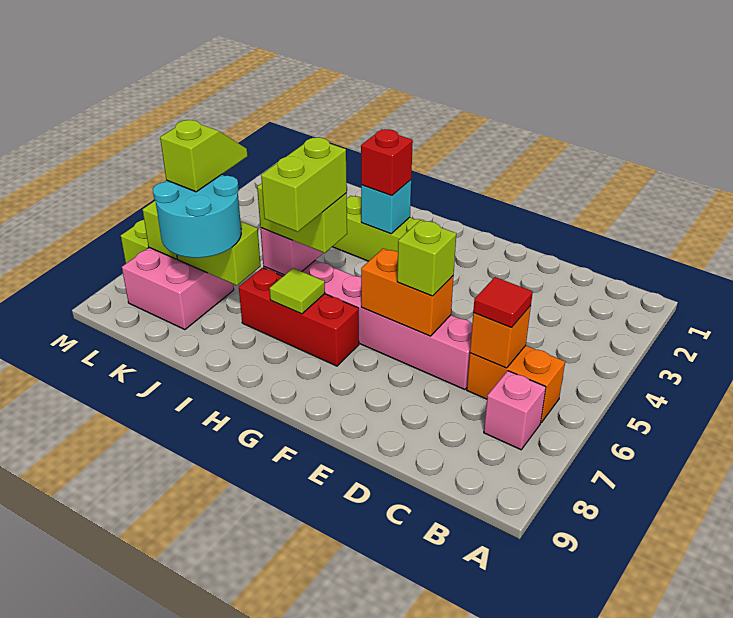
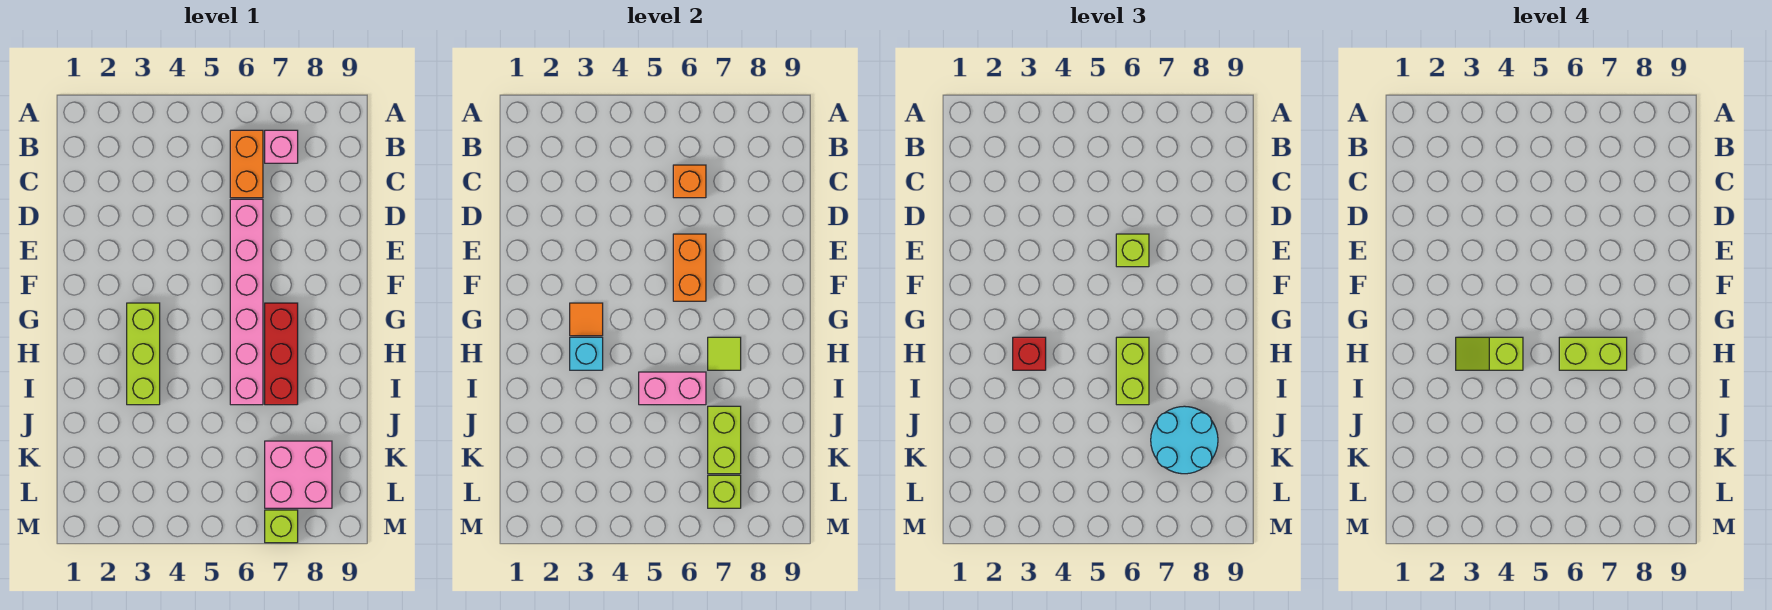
red tile C6 level 3 -> none
none -> orange tile G3 level 2
lime slope K6:K7 level 4 top 7 -> lime slope H3:H4 level 4 top 4

